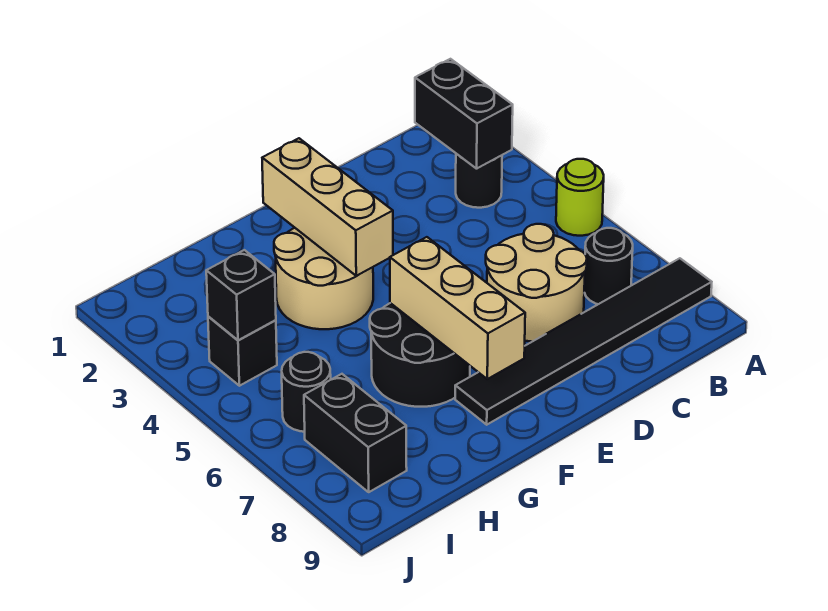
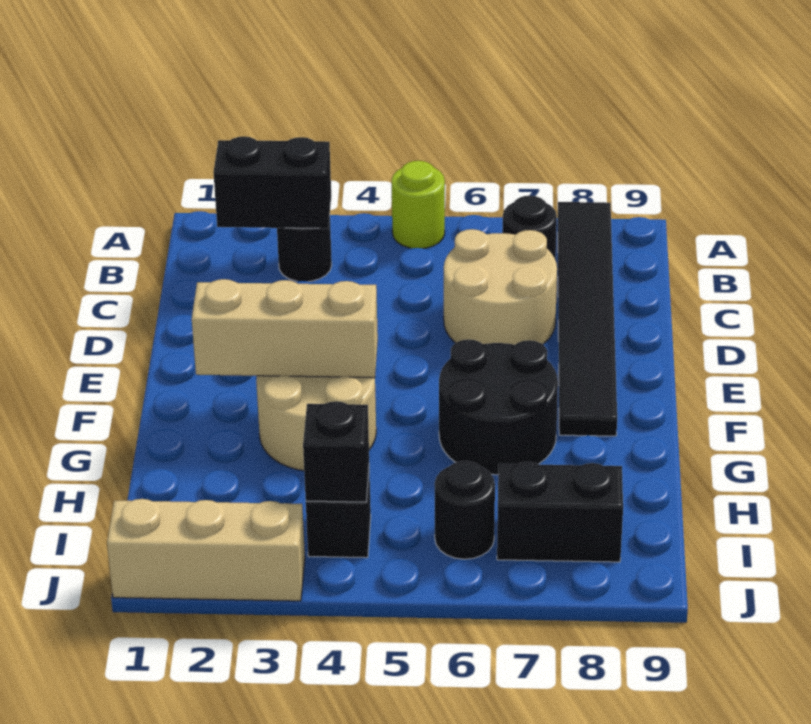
tan brick F6:F8 level 2 -> tan brick J1:J3 level 1

